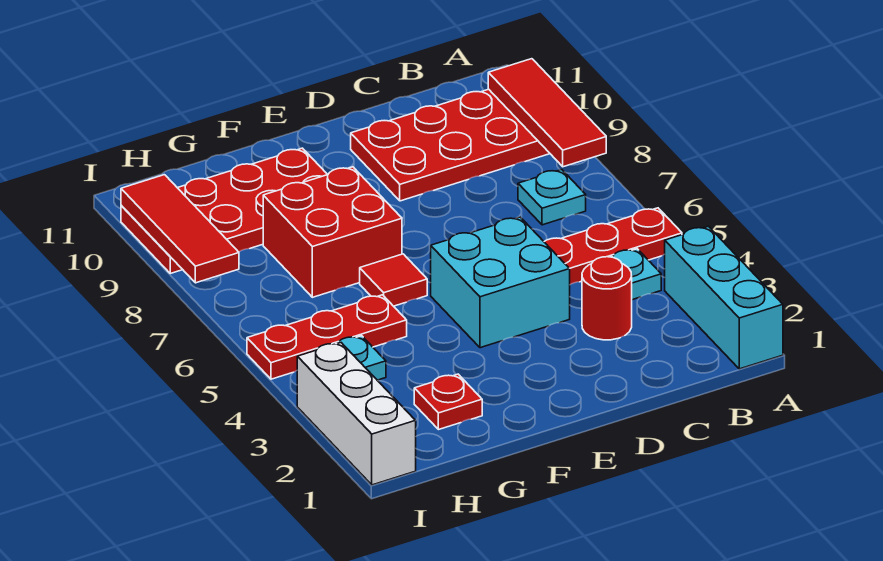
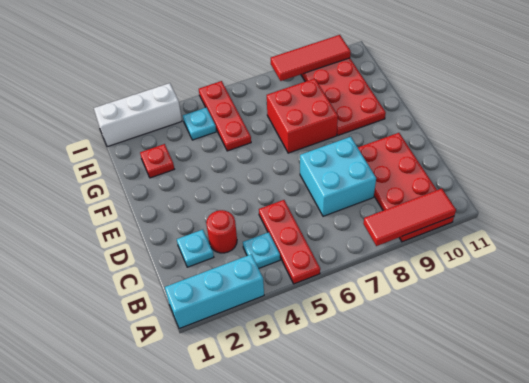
cyan plate B7 level 1 -> cyan plate C2 level 1
cyan brick D4:E5 level 1 -> cyan brick C7:D8 level 1
red tile F6 level 1 -> none

